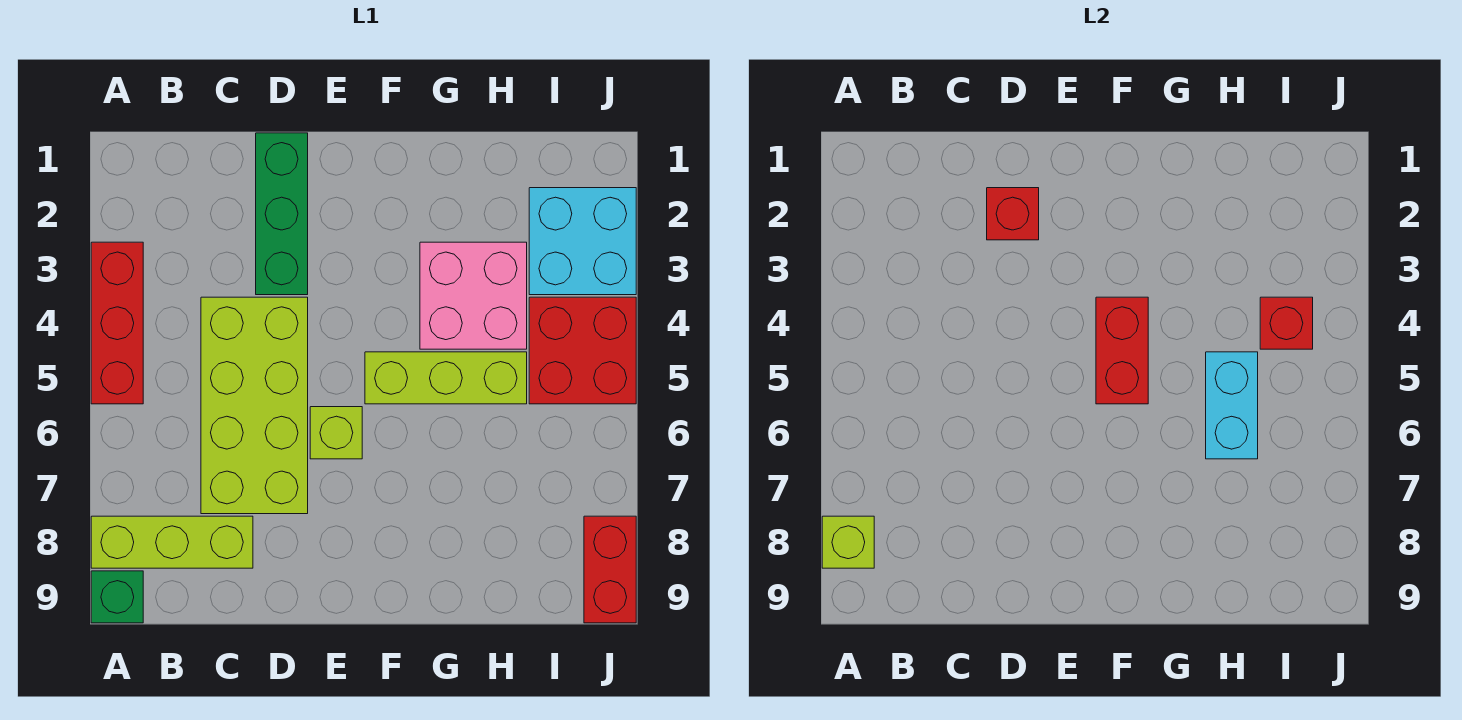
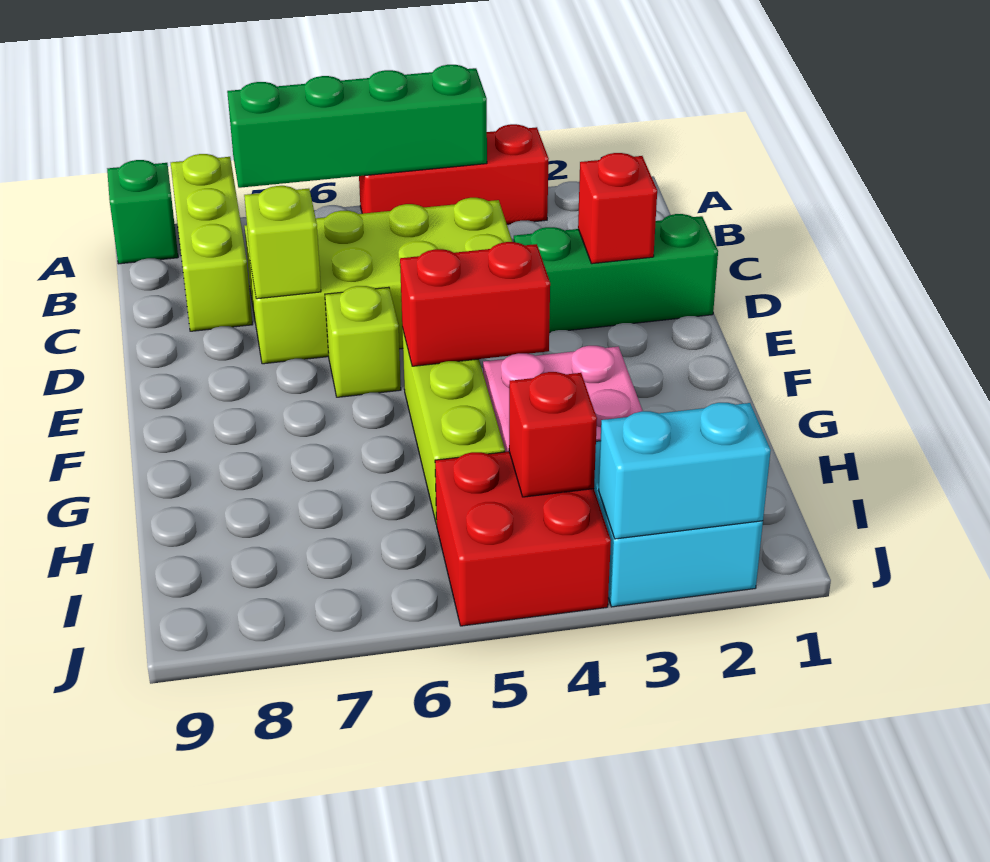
none -> green brick A4:A7 level 2
lime brick A8 level 2 -> lime brick D7 level 2
cyan brick H5:H6 level 2 -> cyan brick J2:J3 level 2
red brick J8:J9 level 1 -> none

